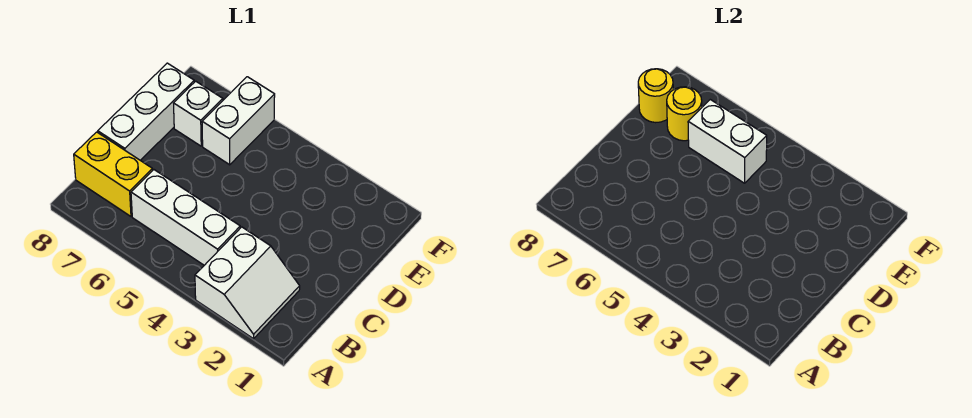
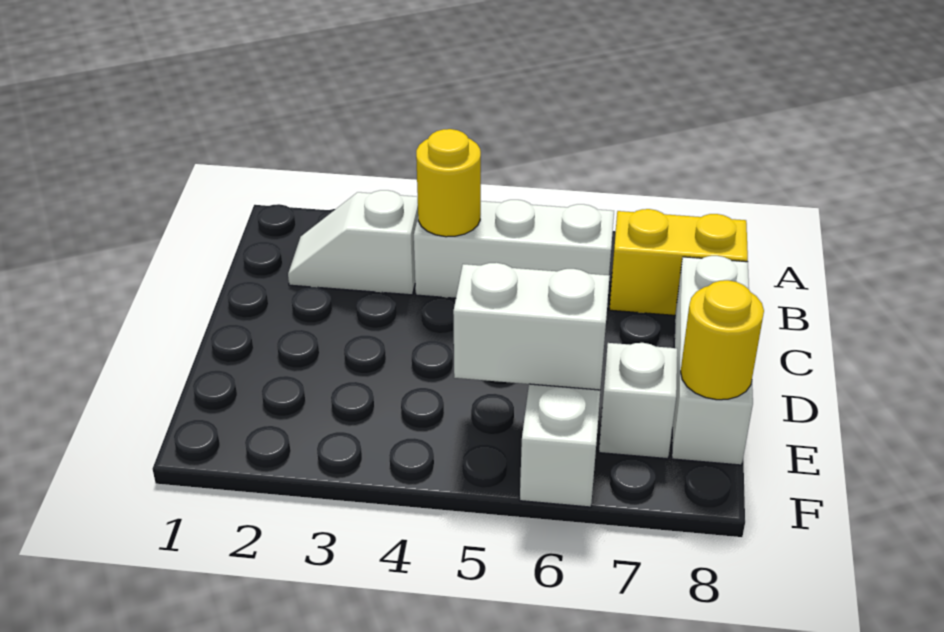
white slope A2:B3 level 1 top 3 -> white slope B2:B3 level 1 top 3
yellow round brick E7 level 2 -> yellow round brick B4 level 2

